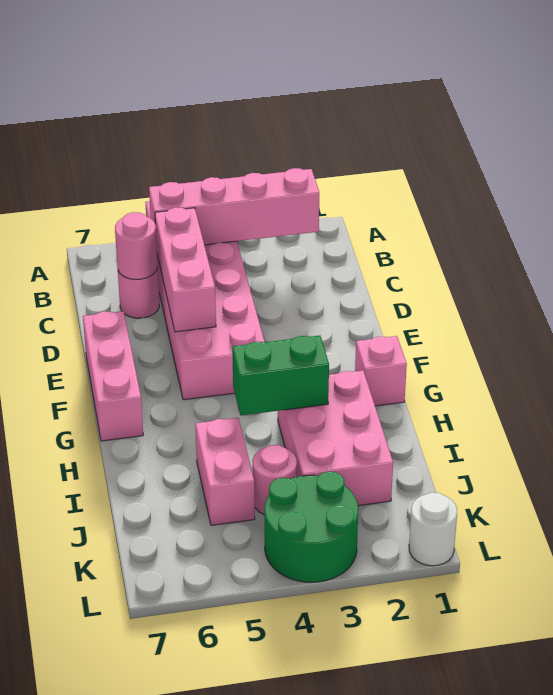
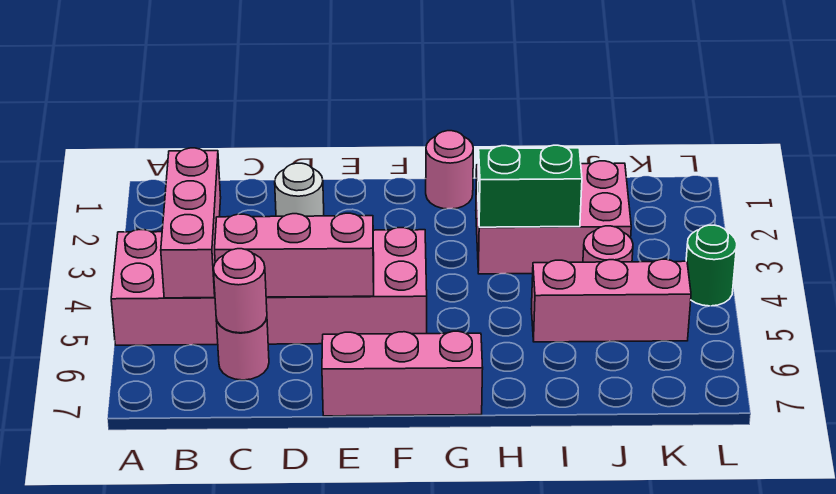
pink brick B2:B5 level 2 -> pink brick B3:B5 level 2
pink brick G1 level 1 -> pink round brick G1 level 1
green brick H3:H4 level 2 -> green brick H3:I3 level 2
pink brick I5:J5 level 1 -> pink brick I5:K5 level 1
green round brick K3:L4 level 1 -> green round brick L4 level 1
white round brick L1 level 1 -> white round brick D2 level 1

